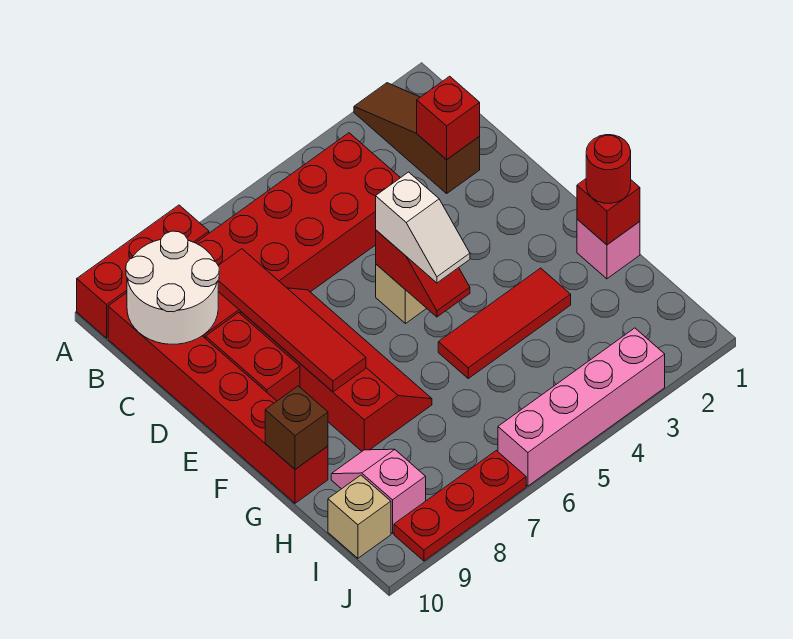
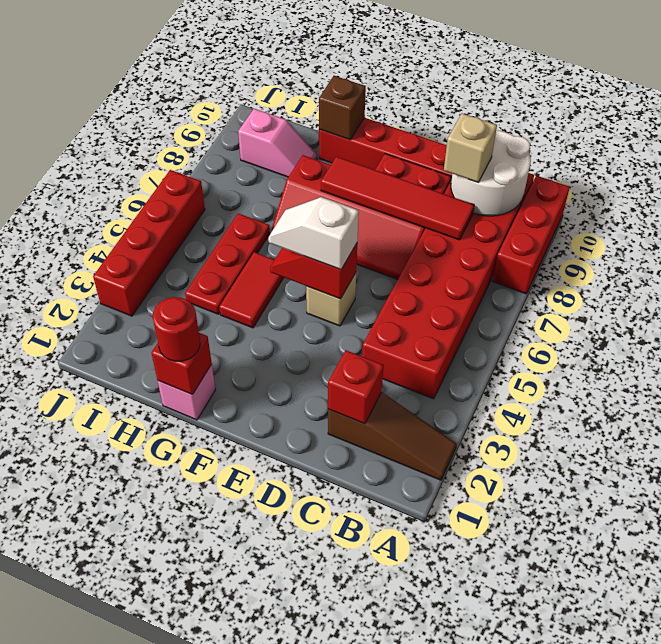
red tile G3:G5 level 1 -> red tile G4:G5 level 1
tan brick I10 level 1 -> tan brick C9 level 3
pink brick J3:J6 level 1 -> red brick J3:J6 level 1
red plate J7:J9 level 1 -> red plate H4:H6 level 1

